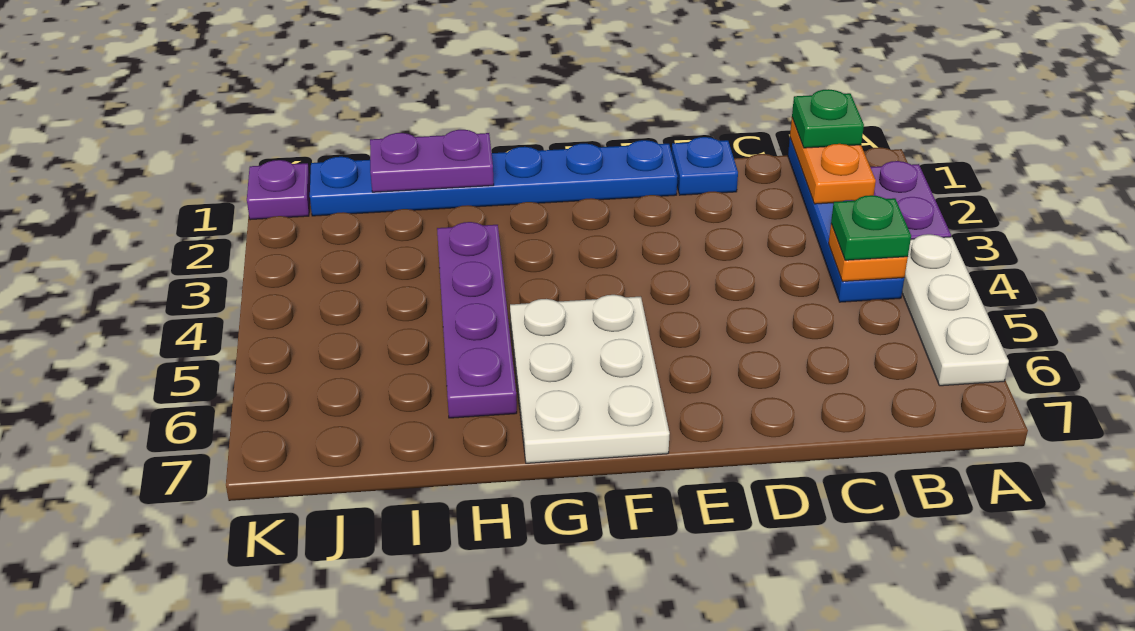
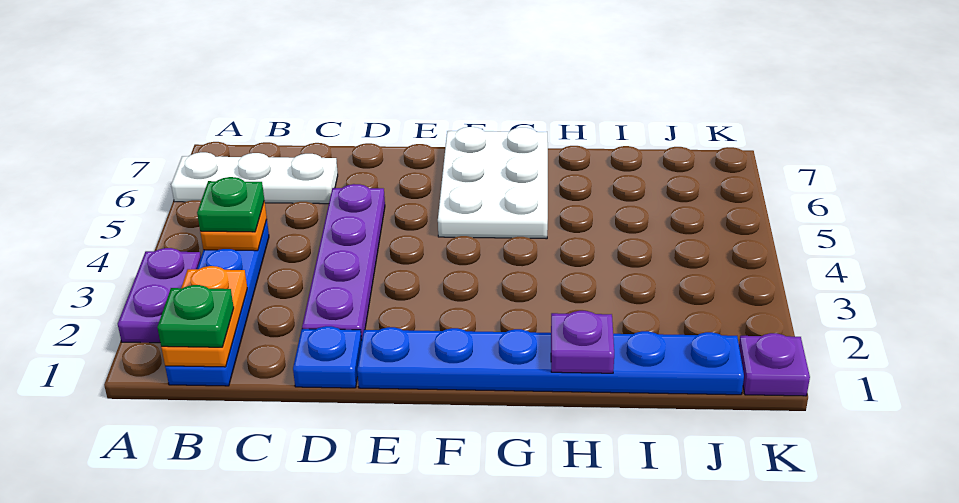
white plate A4:A6 level 1 -> white plate A6:C6 level 1
purple plate H1:I1 level 2 -> purple plate H1 level 2
purple plate H3:H6 level 1 -> purple plate D2:D5 level 1

